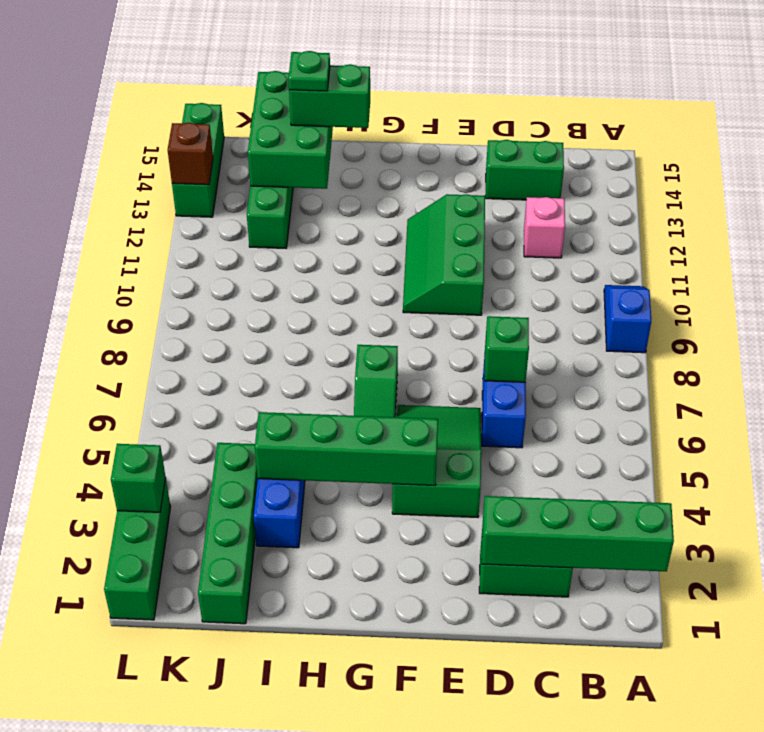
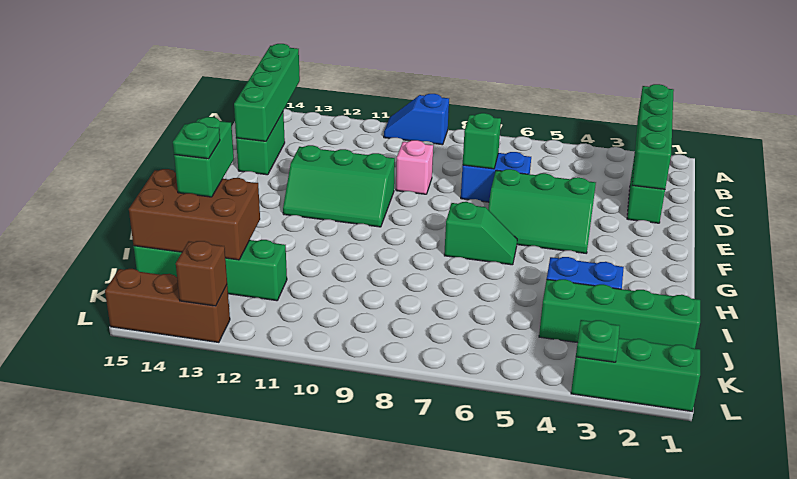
pink brick C12 level 1 -> pink brick D9 level 1
green slope E4:F6 level 1 top 4 -> green slope E4:F6 level 1 top E
green brick F4:I4 level 2 -> green brick A14:D14 level 2
green brick I13:J15 level 2 -> brown brick I13:J15 level 2
green brick L3 level 2 -> green plate L3 level 2
green brick L13:L15 level 1 -> brown brick L13:L15 level 1

